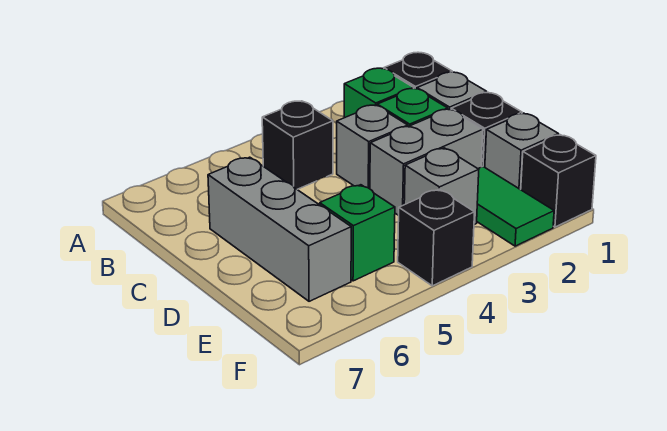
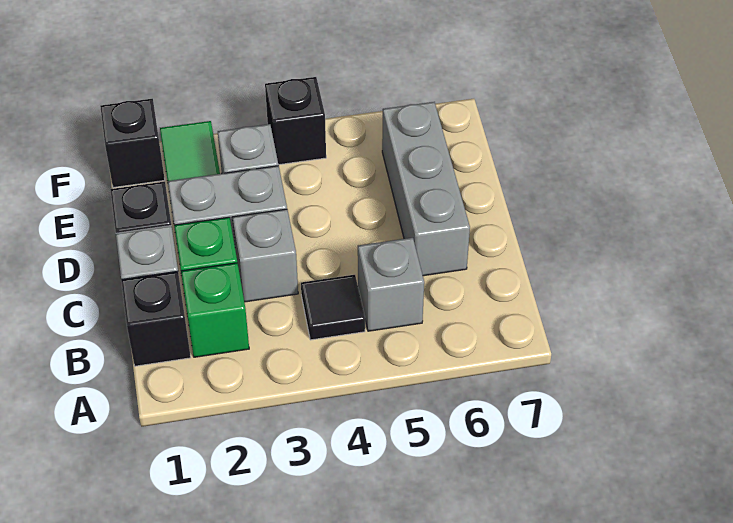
black brick B4 level 1 -> black tile B4 level 1
grey brick E1 level 1 -> grey brick B5 level 1
green brick E5 level 1 -> none

